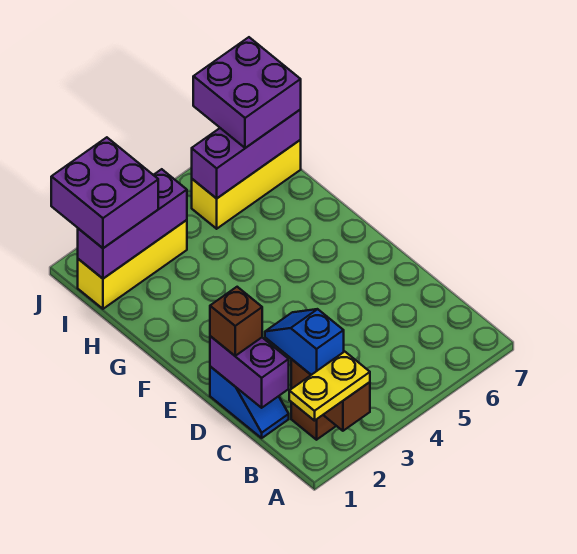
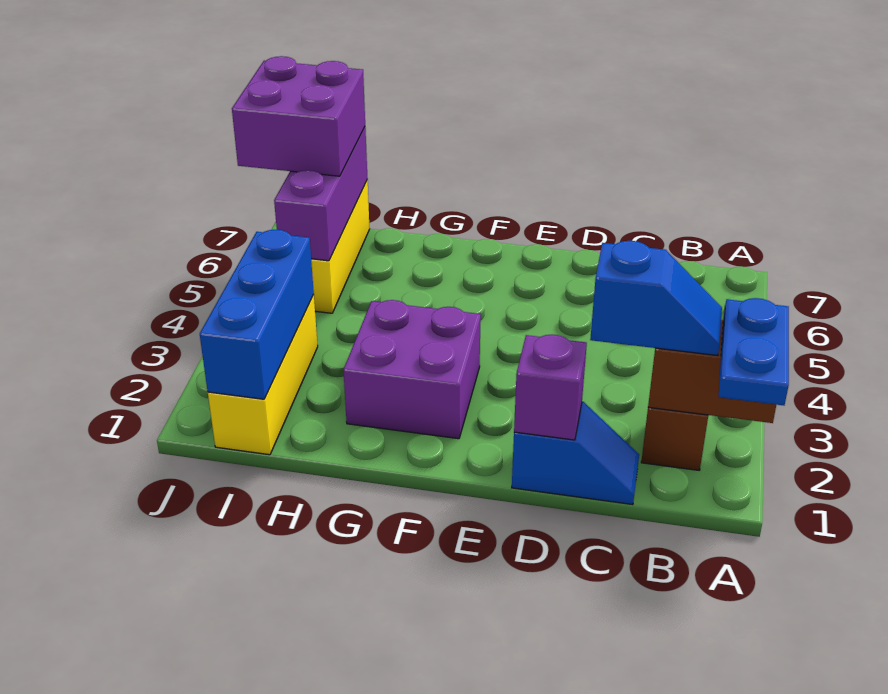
yellow plate A1:A2 level 3 -> blue plate A1:A2 level 3
blue slope B2:C2 level 3 top B -> blue slope B2:C2 level 3 top C
purple brick C1:D1 level 2 -> purple brick D1 level 2
brown brick D1 level 3 -> none
purple brick I1:I3 level 2 -> blue brick I1:I3 level 2
purple brick I1:J2 level 3 -> purple brick F2:G3 level 1

